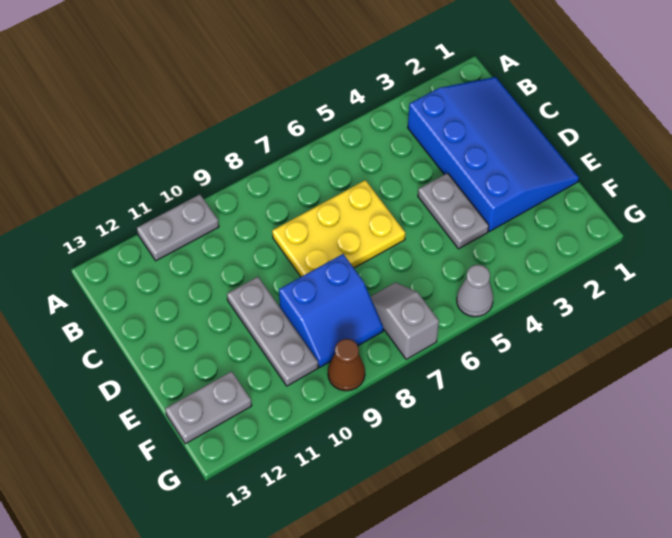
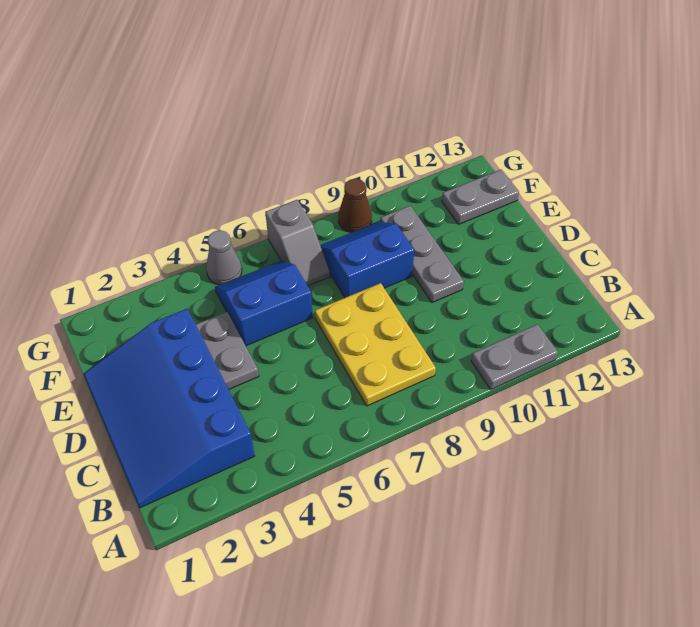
yellow plate C6:D8 level 1 -> yellow plate B7:D8 level 1
none -> blue slope E5:F6 level 1 top E

